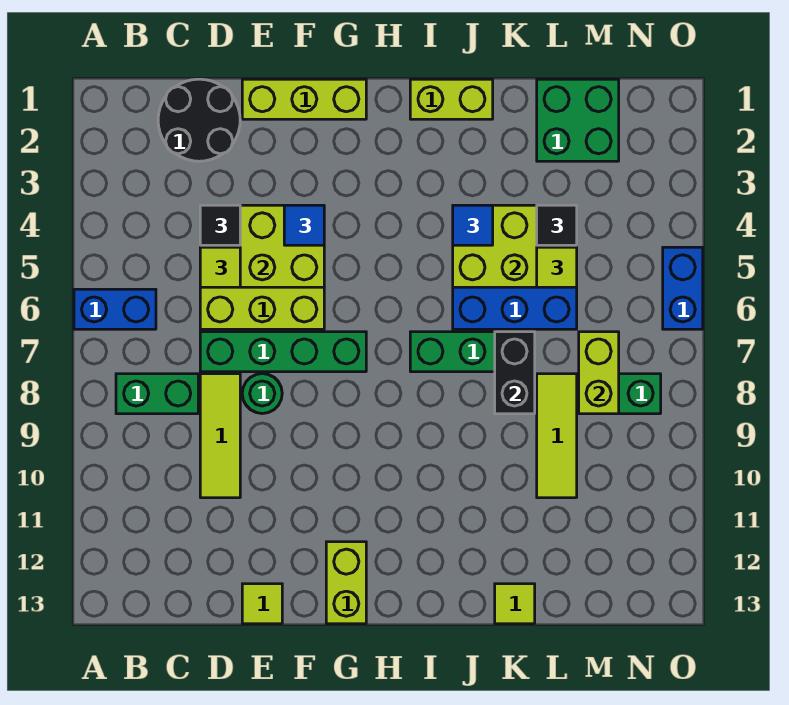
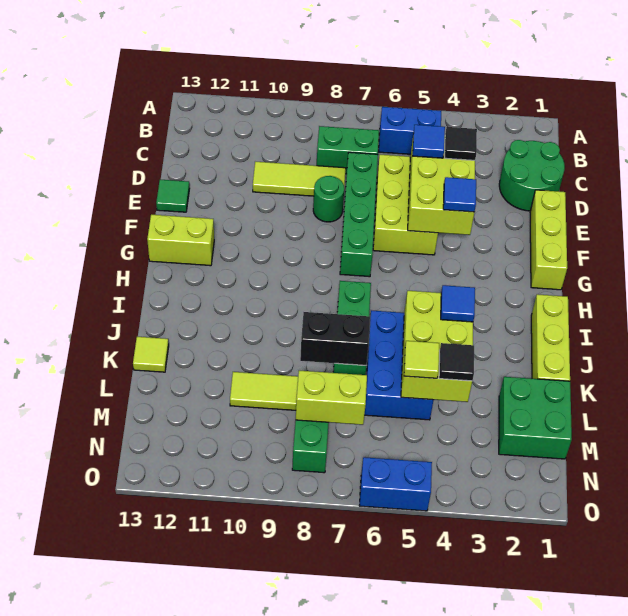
blue brick A6:B6 level 1 -> blue brick B5:B6 level 1
green brick B8:C8 level 1 -> green brick C7:C8 level 1
black round brick C1:D2 level 1 -> green round brick C1:D2 level 1
lime tile D5 level 3 -> blue tile D5 level 3
lime tile E13 level 1 -> green tile E13 level 1
lime brick I1:J1 level 1 -> lime brick I1:K1 level 1

